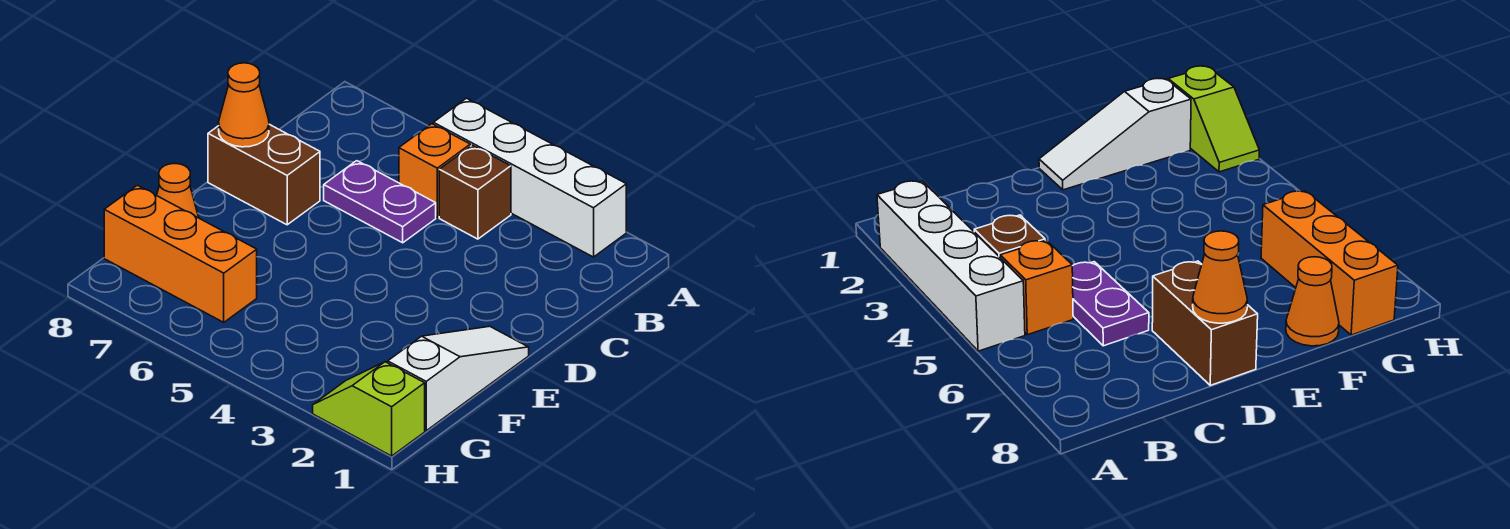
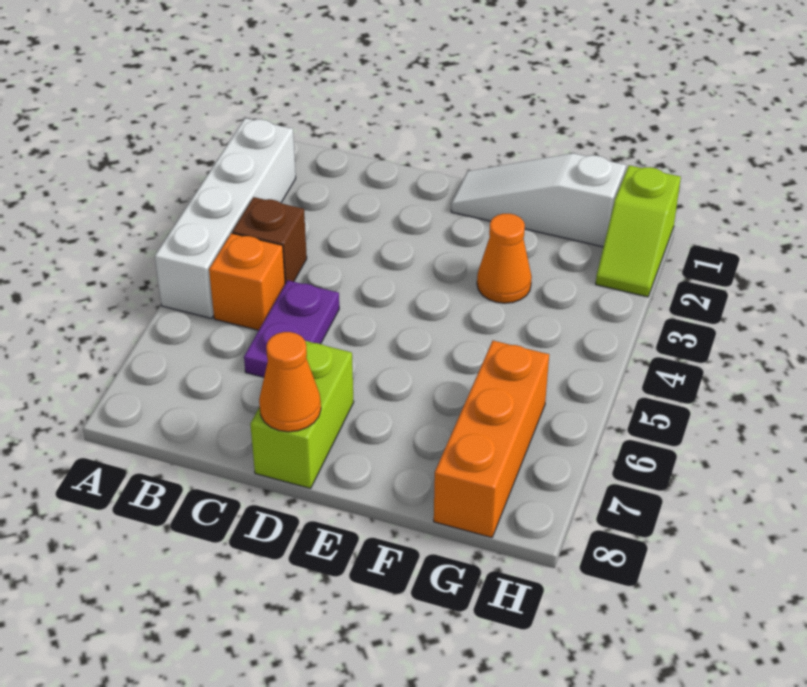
brown brick D7:D8 level 1 -> lime brick D7:D8 level 1
orange cone F8 level 1 -> orange cone F3 level 1

